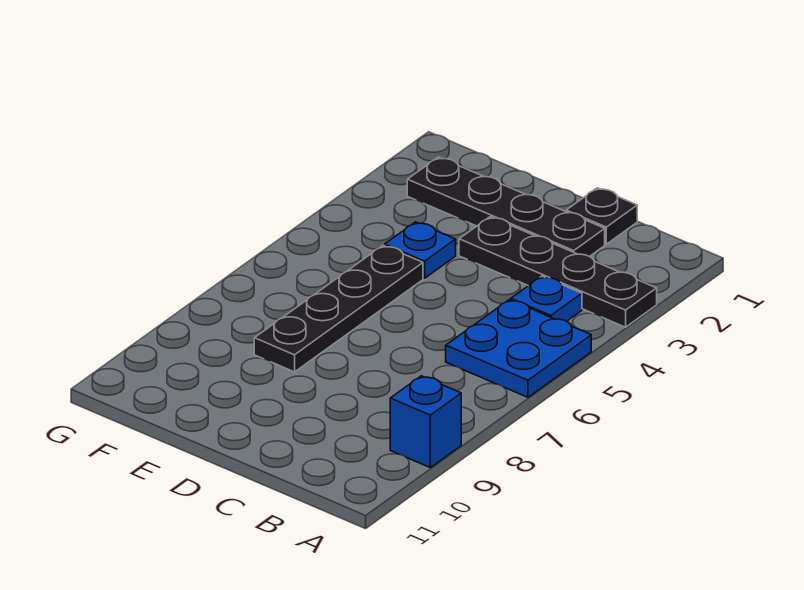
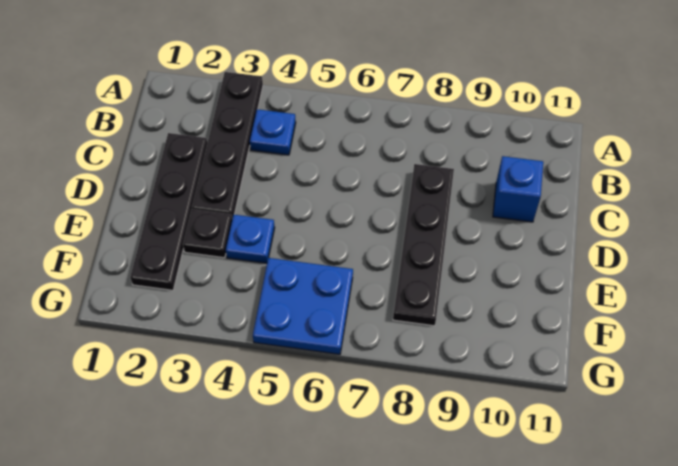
blue plate A5:B6 level 1 -> blue plate F5:G6 level 1
blue brick A9 level 1 -> blue brick C10 level 1
black plate C1 level 1 -> black plate E3 level 1
black plate E5:E8 level 1 -> black plate C8:F8 level 1

